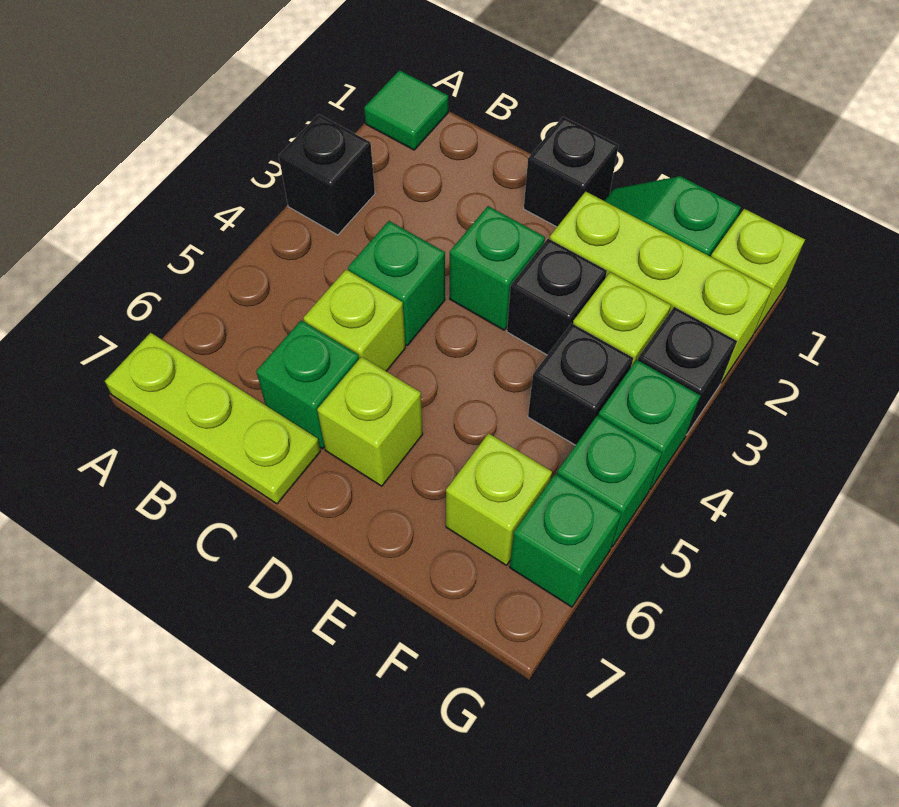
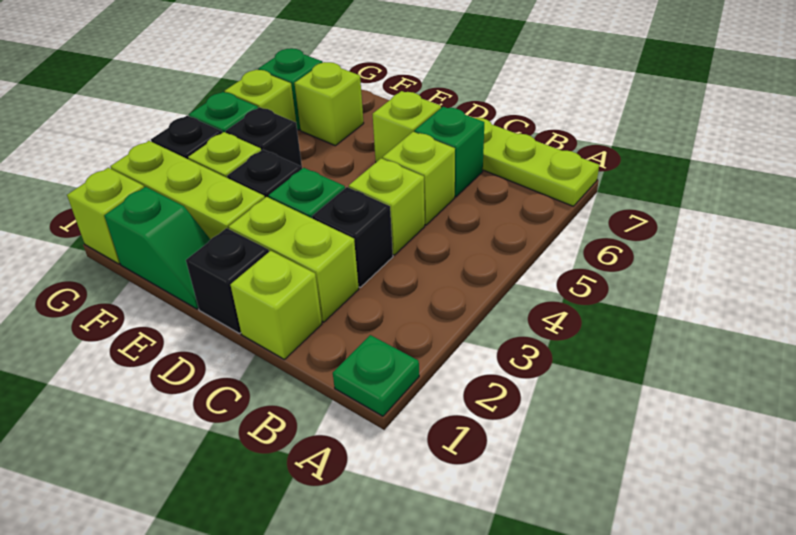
green tile A1 level 1 -> green plate A1 level 1
black brick A3 level 1 -> black brick C3 level 1
none -> lime brick C1 level 1
none -> lime brick C2:D2 level 1
green brick C4 level 1 -> lime brick C4 level 1
green brick G5 level 1 -> lime brick G5 level 1

